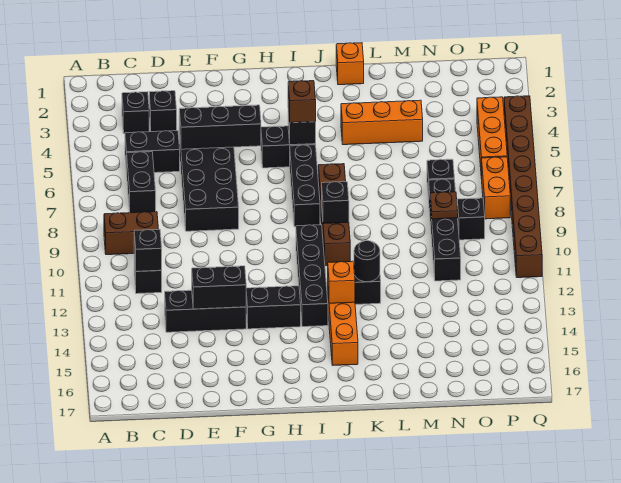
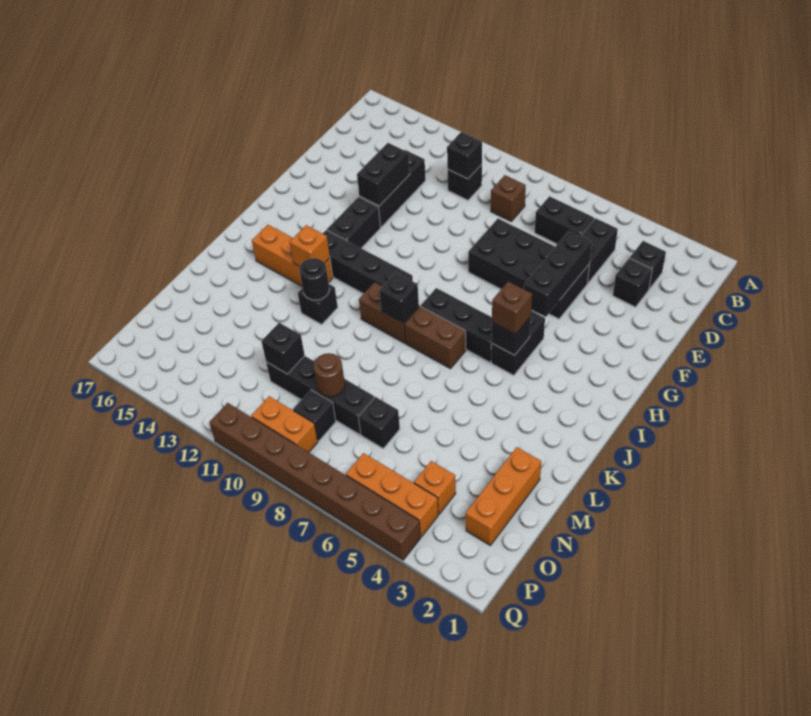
brown brick B9:C9 level 1 -> brown brick C9 level 1
orange brick K1 level 1 -> orange brick O4 level 1
orange brick K4:M4 level 1 -> orange brick M2:O2 level 1
brown plate N9 level 2 -> brown round brick N9 level 2
none -> black brick N11 level 2
orange brick P7:P8 level 1 -> orange brick P9:P10 level 1

